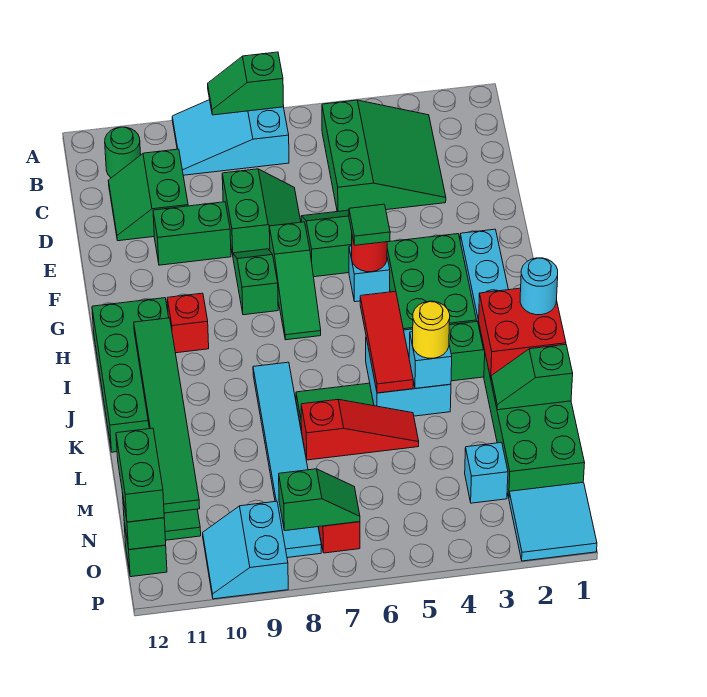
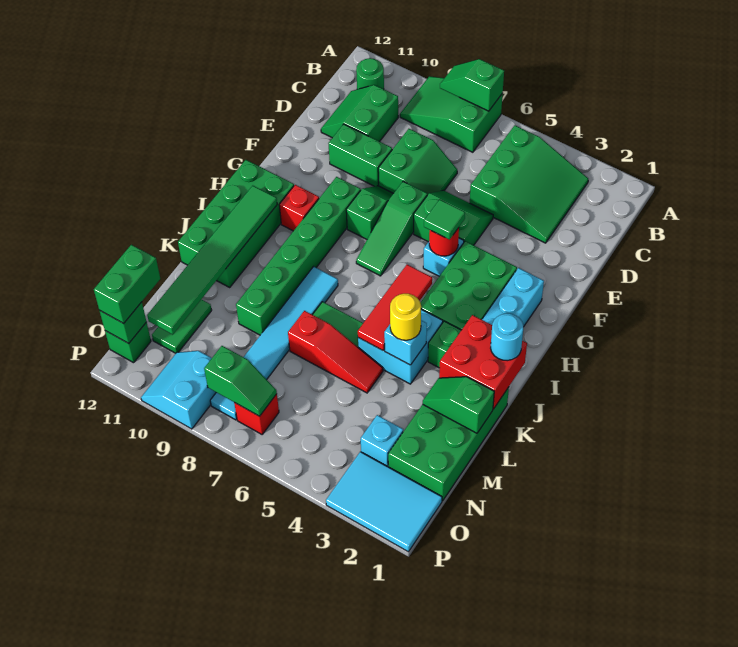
cyan slope A7:B9 level 1 top 7 -> green slope A7:B9 level 1 top 7
none -> green brick G9:L9 level 1
cyan tile O1:P2 level 1 -> cyan tile O1:P3 level 1

